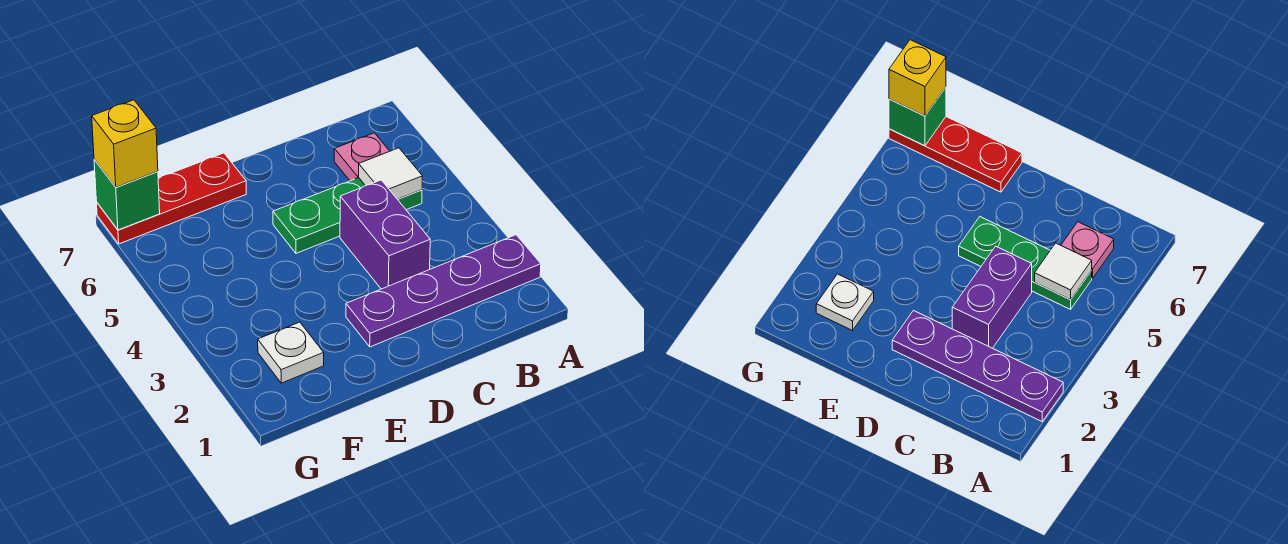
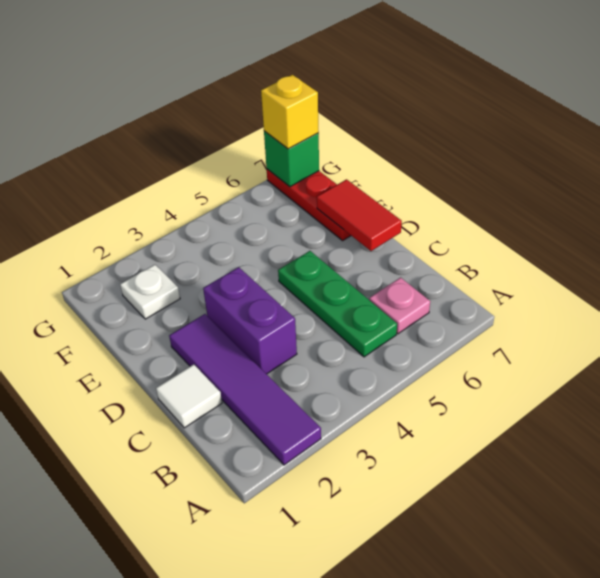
purple plate A2:D2 level 1 -> purple tile A2:D2 level 1
white tile B5 level 2 -> white tile C1 level 1
purple brick C3:C4 level 1 -> purple brick C3:D3 level 1
none -> red tile D7:E7 level 2

